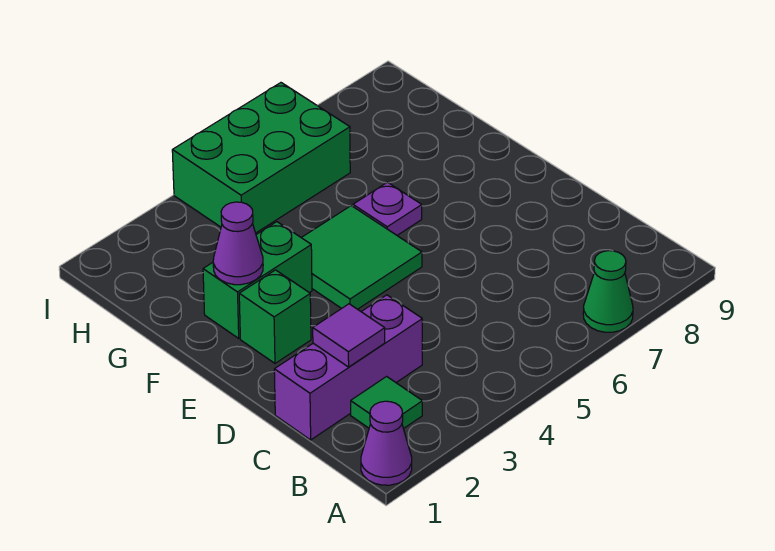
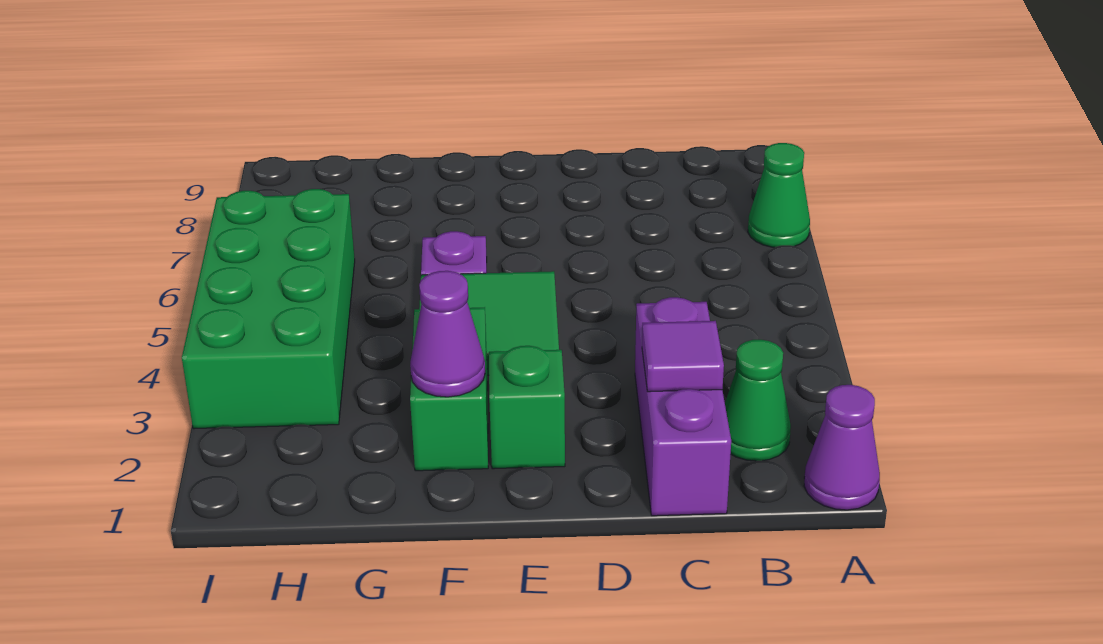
green tile B2 level 1 -> green cone B2 level 1
green brick H4:I6 level 1 -> green brick H3:I6 level 1

